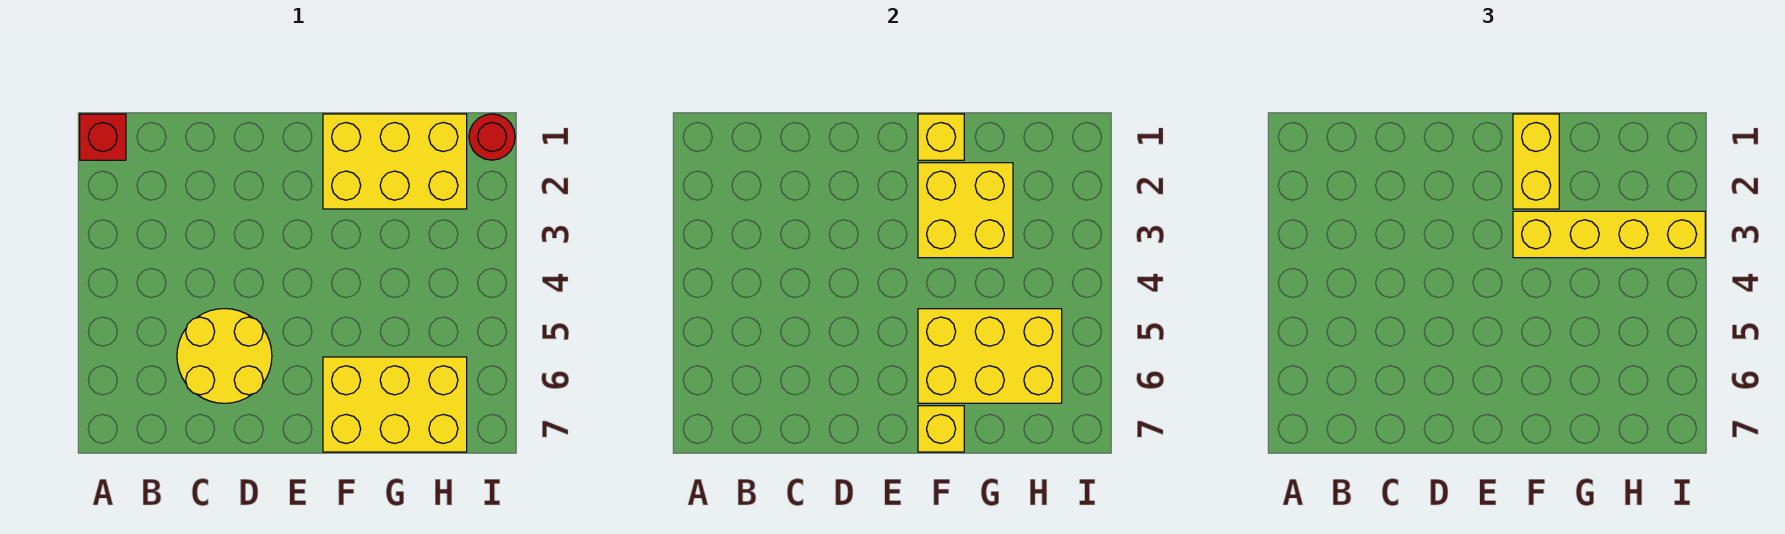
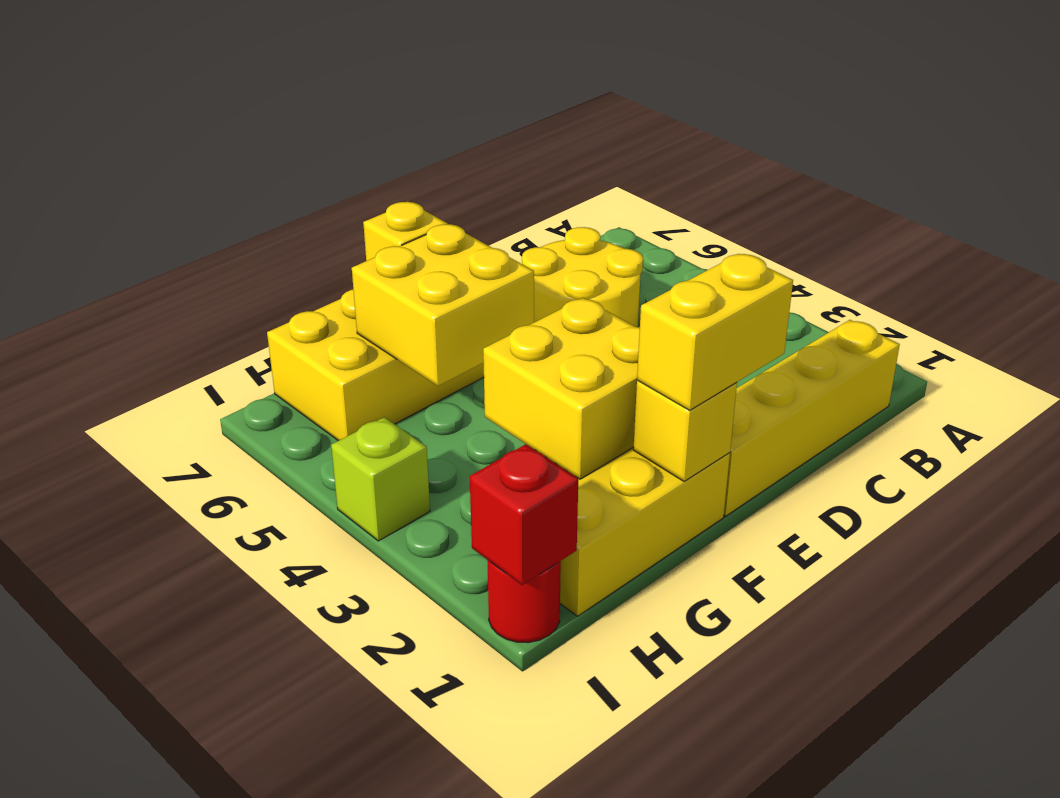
red brick A1 level 1 -> red brick I1 level 2
yellow brick F1:F2 level 3 -> yellow brick E1:F1 level 3
yellow brick F3:I3 level 3 -> yellow brick B1:E1 level 1
yellow brick F5:H6 level 2 -> yellow brick F5:G6 level 2
none -> lime brick I4 level 1

